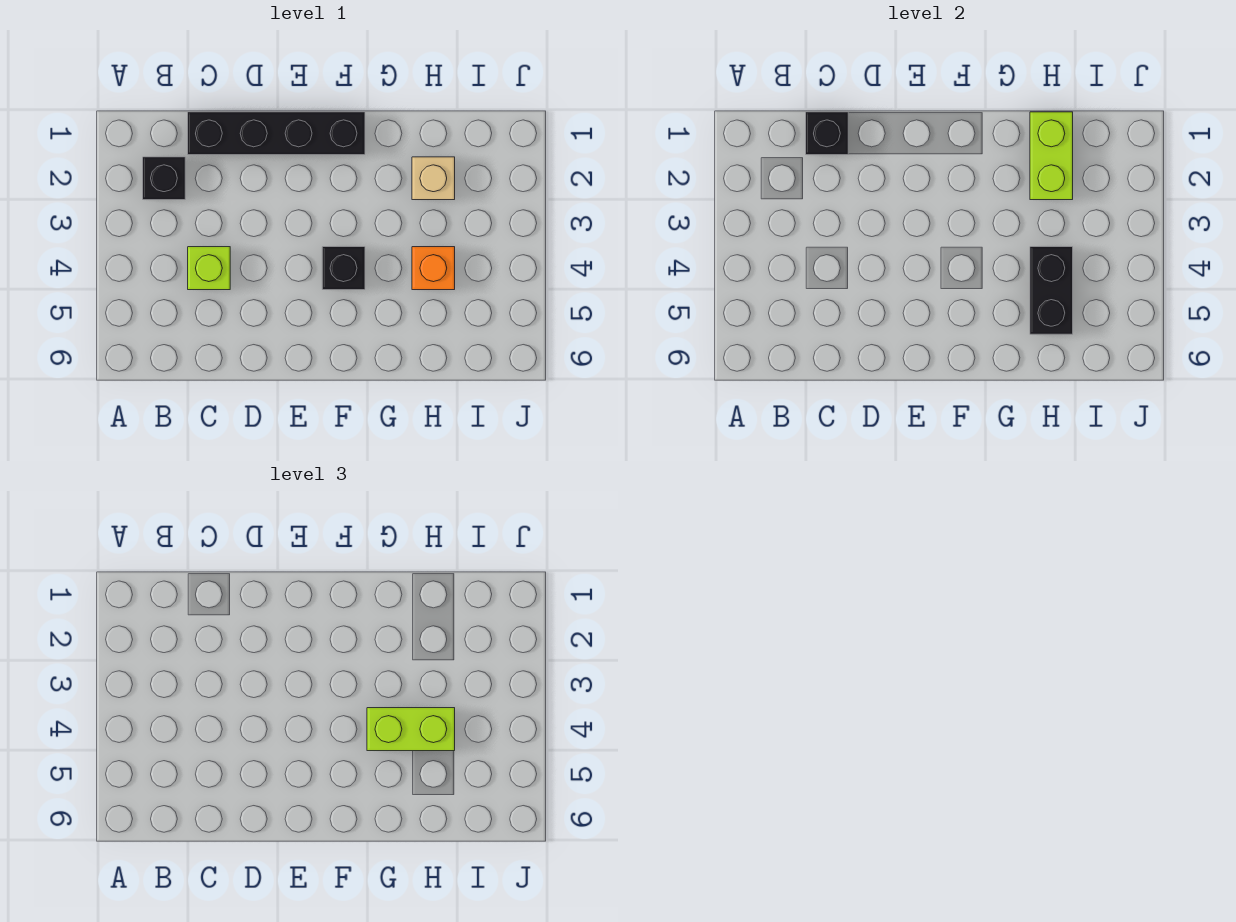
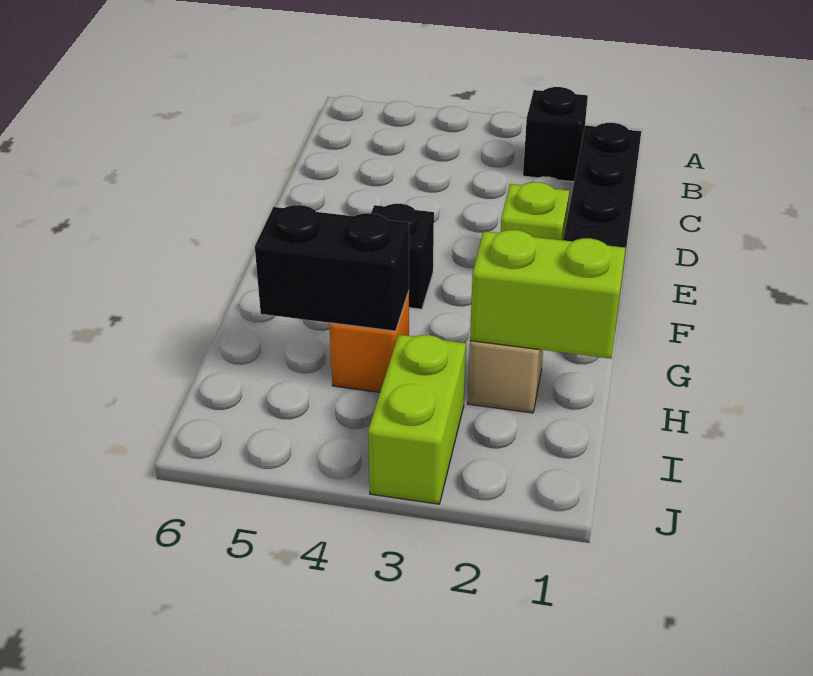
black brick C1 level 2 -> none
lime brick C4 level 1 -> lime brick E2 level 1
lime brick G4:H4 level 3 -> lime brick I3:J3 level 1

